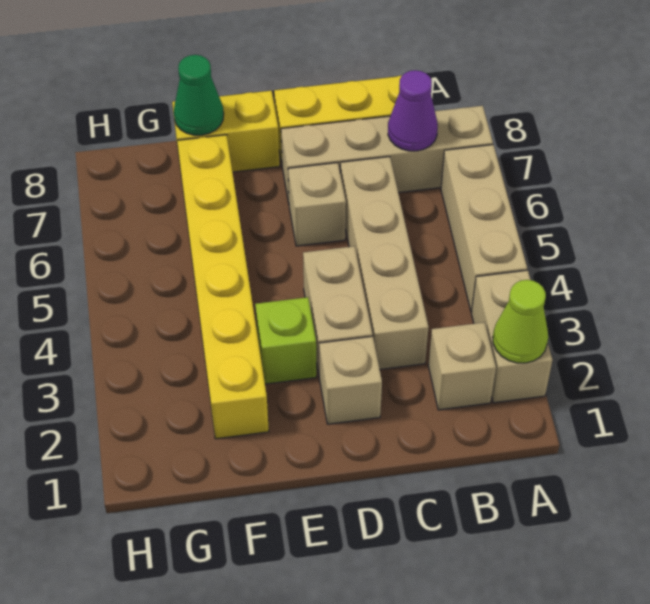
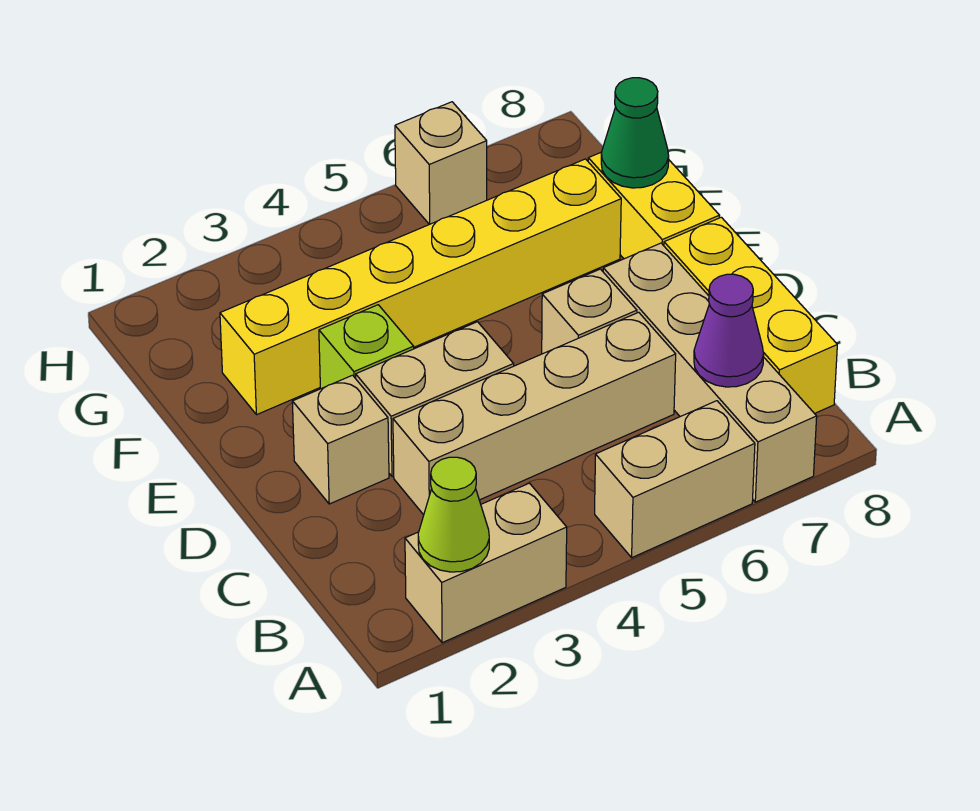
tan brick A4:A6 level 1 -> tan brick A5:A6 level 1
tan brick B2 level 1 -> tan brick H6 level 1

